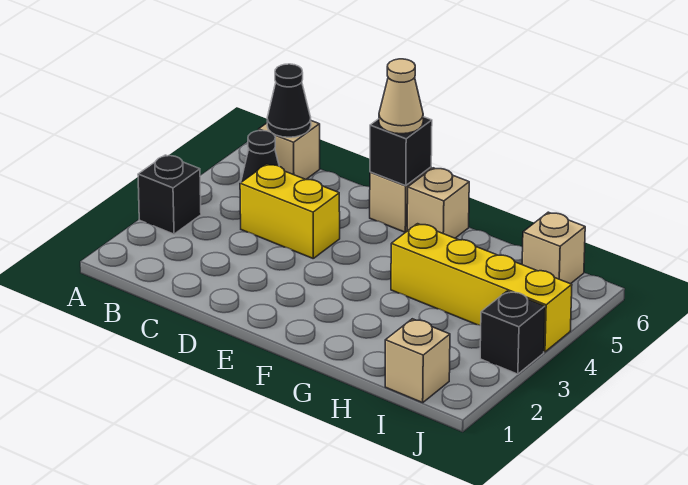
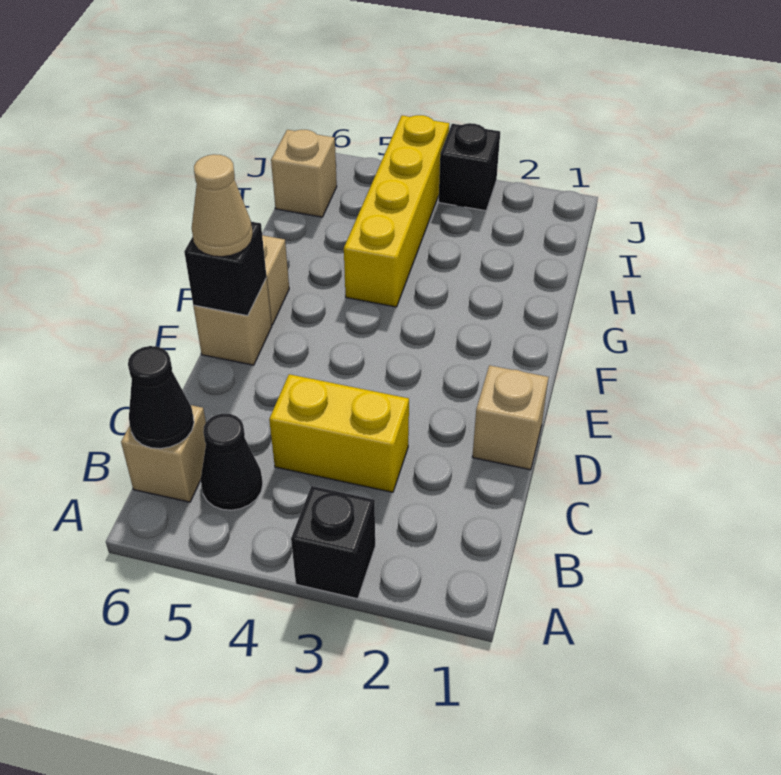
yellow brick C4:D4 level 1 -> yellow brick C3:C4 level 1
tan brick I1 level 1 -> tan brick D1 level 1

